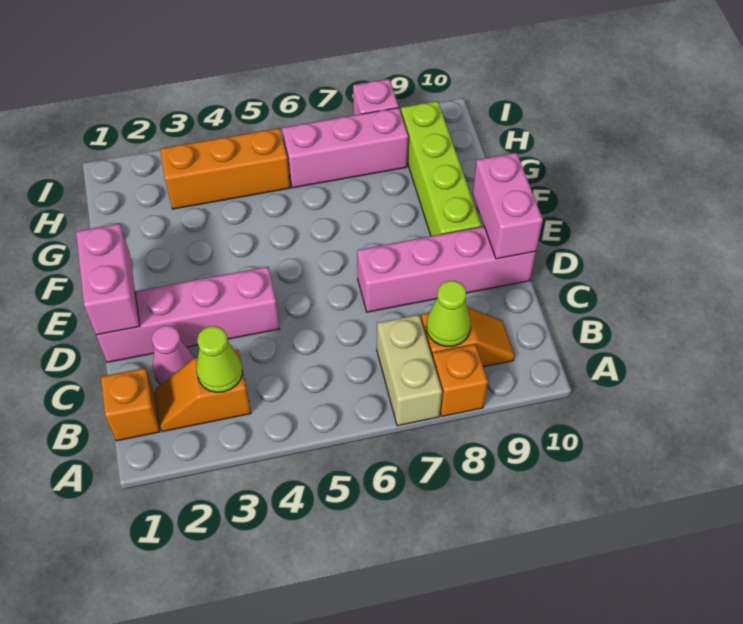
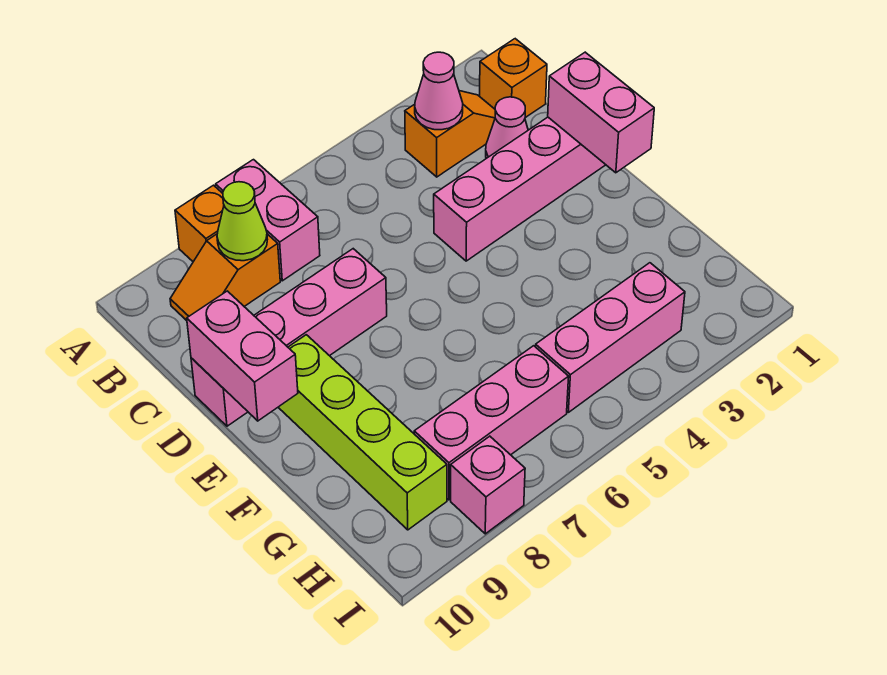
tan brick A7:B7 level 1 -> pink brick A7:B7 level 1
lime cone B3 level 2 -> pink cone B3 level 2
orange brick H3:H5 level 1 -> pink brick H3:H5 level 1

